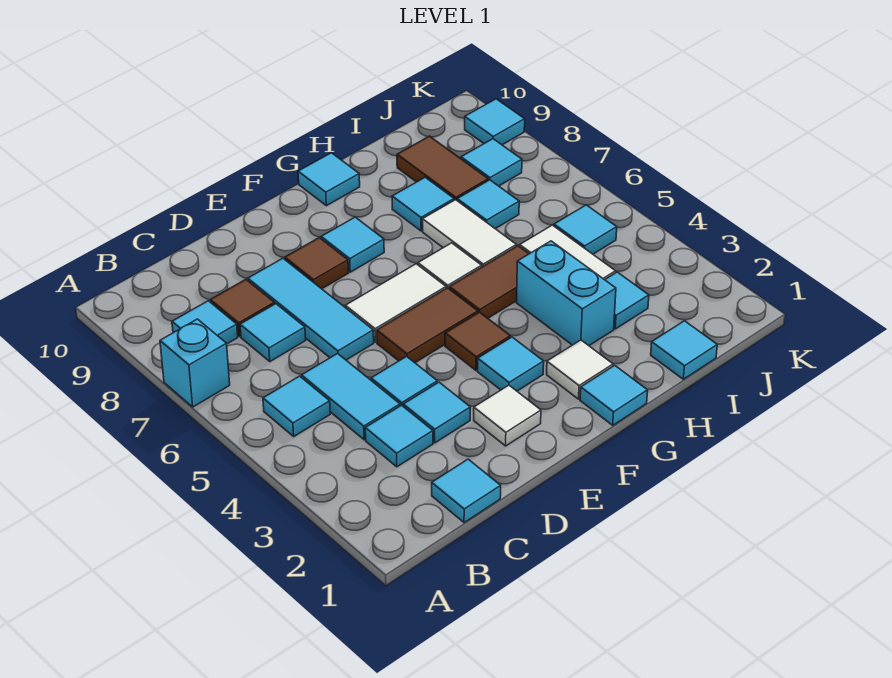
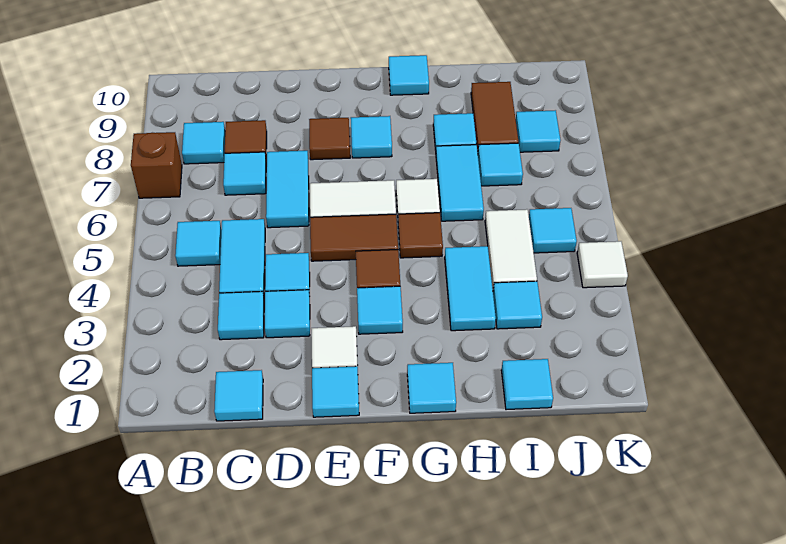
cyan brick A7 level 1 -> brown brick A7 level 1
cyan tile D6:D8 level 1 -> cyan tile D6:D7 level 1
white tile G2 level 1 -> white tile K4 level 1
brown tile G5:H5 level 1 -> brown tile G5 level 1
cyan brick H3:H4 level 1 -> cyan tile H3:H4 level 1
white tile H6:H7 level 1 -> cyan tile H6:H7 level 1
cyan tile K9 level 1 -> cyan tile E1 level 1

